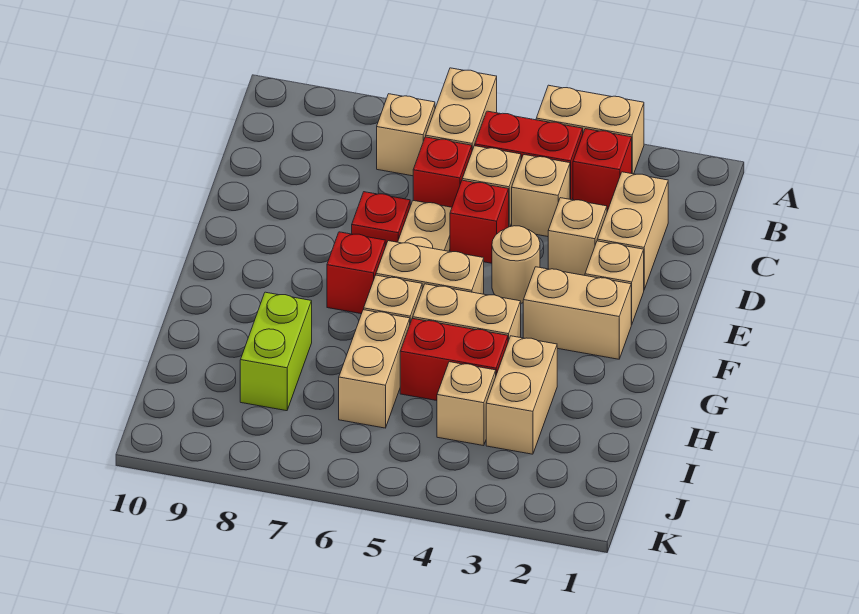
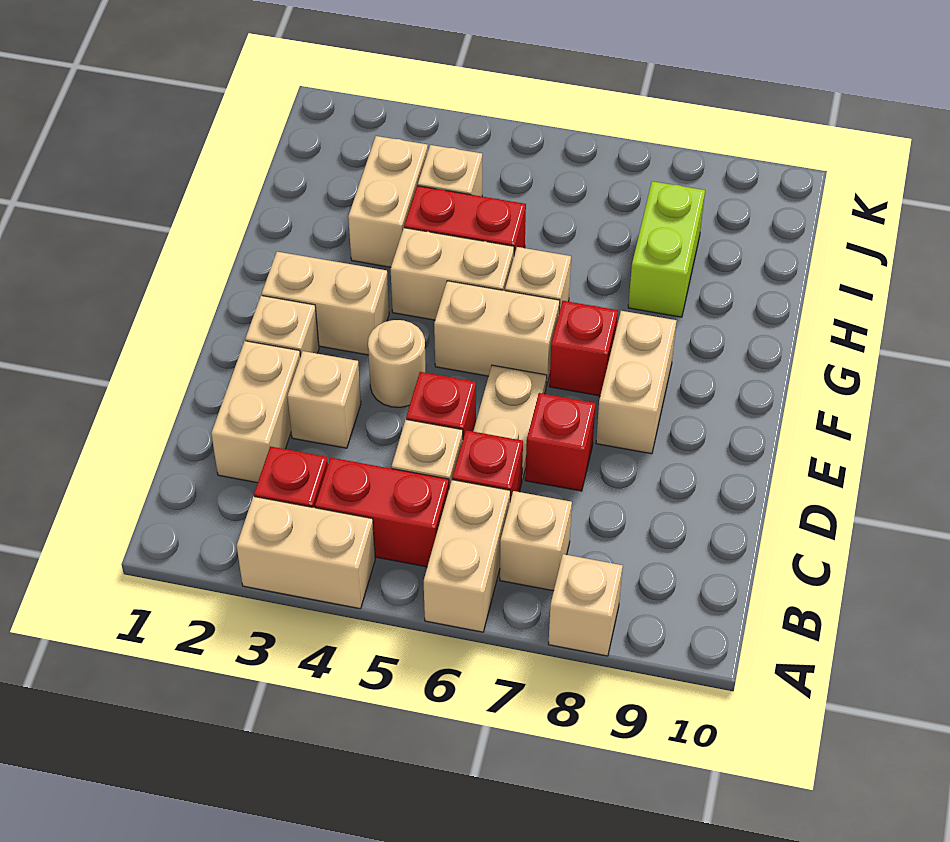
tan brick C4 level 1 -> tan brick A8 level 1
red plate D7 level 1 -> red brick D7 level 1
tan brick H6:I6 level 1 -> tan brick E8:F8 level 1

